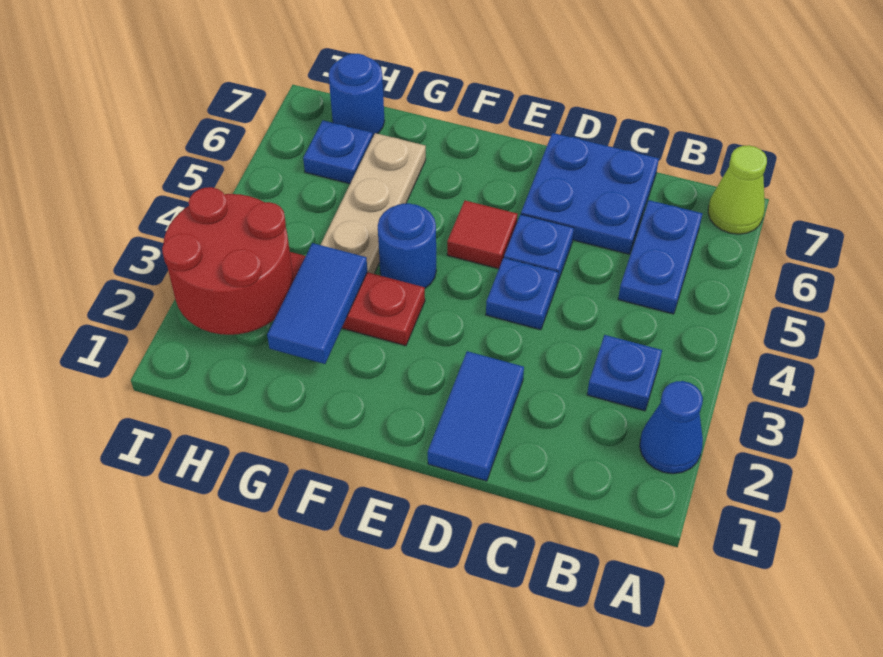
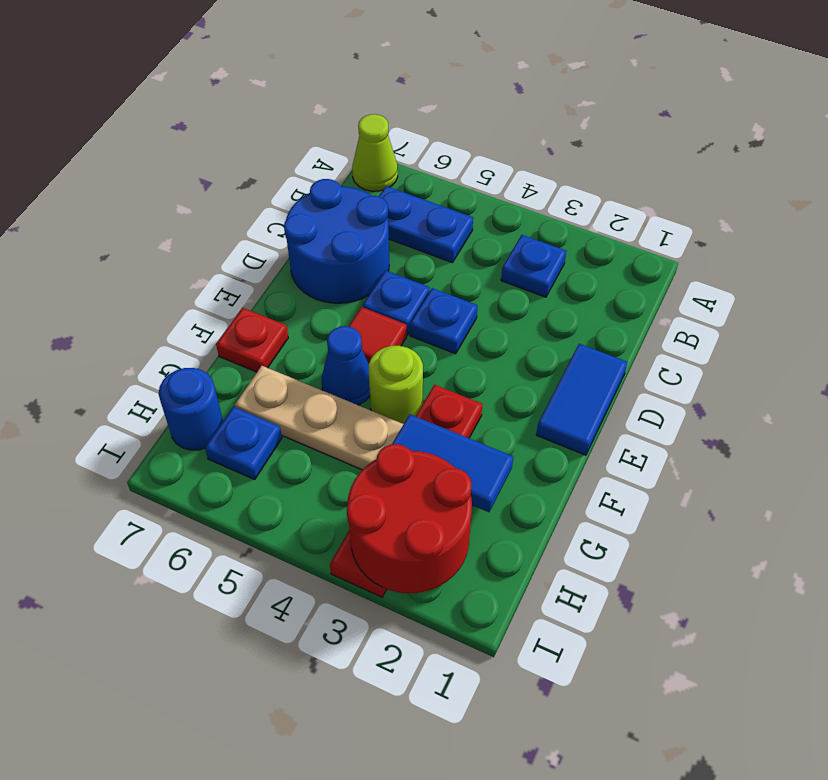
blue cone A2 level 1 -> blue cone F5 level 1
blue plate C6:D7 level 1 -> blue round brick C6:D7 level 1
blue tile D1:D2 level 1 -> blue tile D1:E1 level 1
blue round brick F4 level 1 -> lime round brick F4 level 1
none -> red plate F7 level 1

